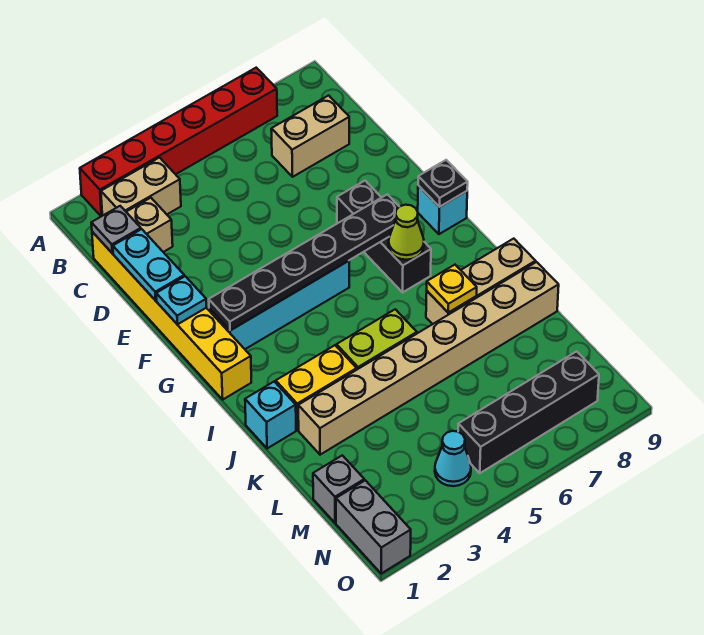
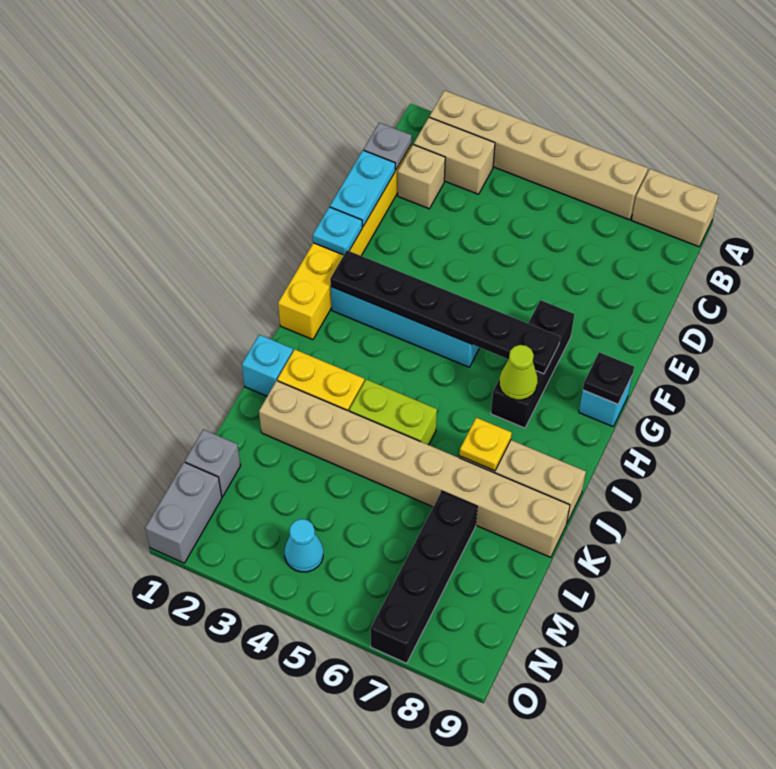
red brick A2:A7 level 1 -> tan brick A2:A7 level 1
tan brick C7:C8 level 1 -> tan brick A8:A9 level 1
black brick N5:N8 level 1 -> black brick L7:O7 level 1

